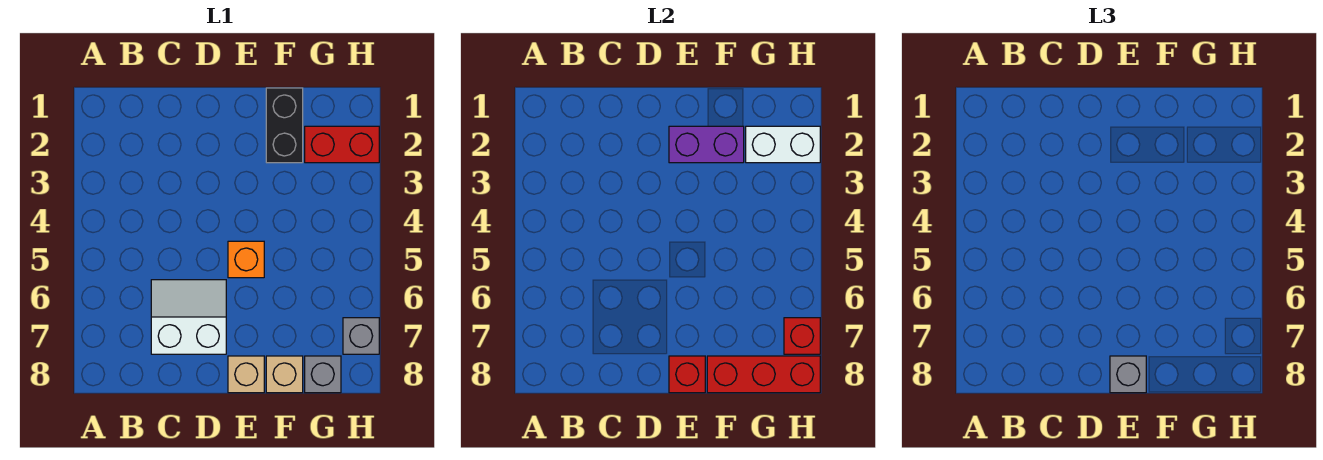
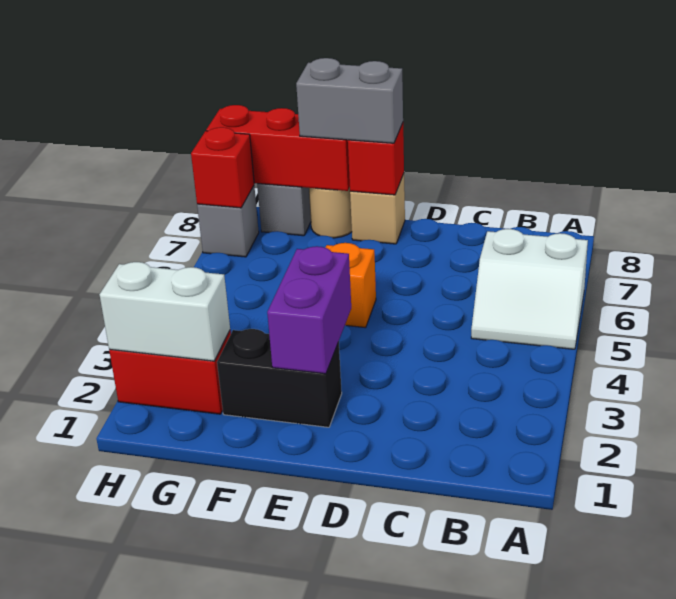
white slope C6:D7 level 1 top 7 -> white slope A5:B6 level 1 top 6
purple brick E2:F2 level 2 -> purple brick E2:E3 level 2
grey brick E8 level 3 -> grey brick E8:F8 level 3
black brick F1:F2 level 1 -> black brick E2:F2 level 1
tan brick F8 level 1 -> tan round brick F8 level 1

